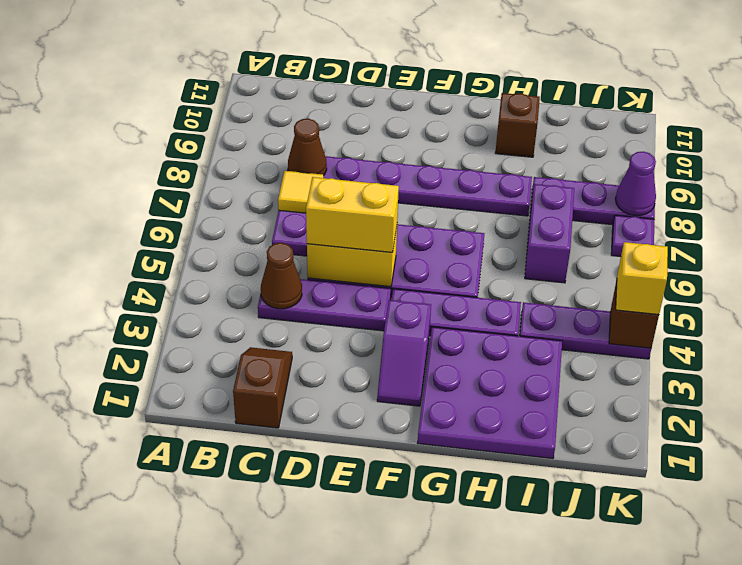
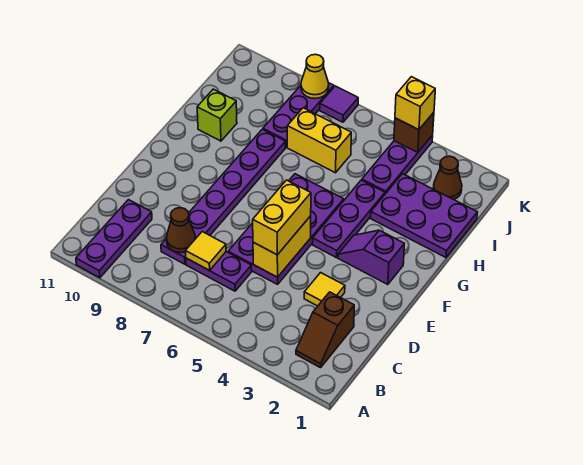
brown slope C1:C2 level 1 top 1 -> brown slope B2:C2 level 1 top C
purple plate C4:E4 level 1 -> purple plate A10:C10 level 1
brown cone C4 level 2 -> brown cone J2 level 1
none -> yellow tile D3 level 1
purple slope F2:F3 level 1 top 3 -> purple slope F2:F3 level 1 top 2
purple plate G1:I3 level 1 -> purple plate H1:I3 level 1
brown brick H10 level 1 -> lime brick H10 level 1
purple brick I6:I7 level 1 -> yellow brick I6:I7 level 1
purple plate K7 level 1 -> purple tile K7 level 1
purple cone K8 level 2 -> yellow cone K8 level 2

